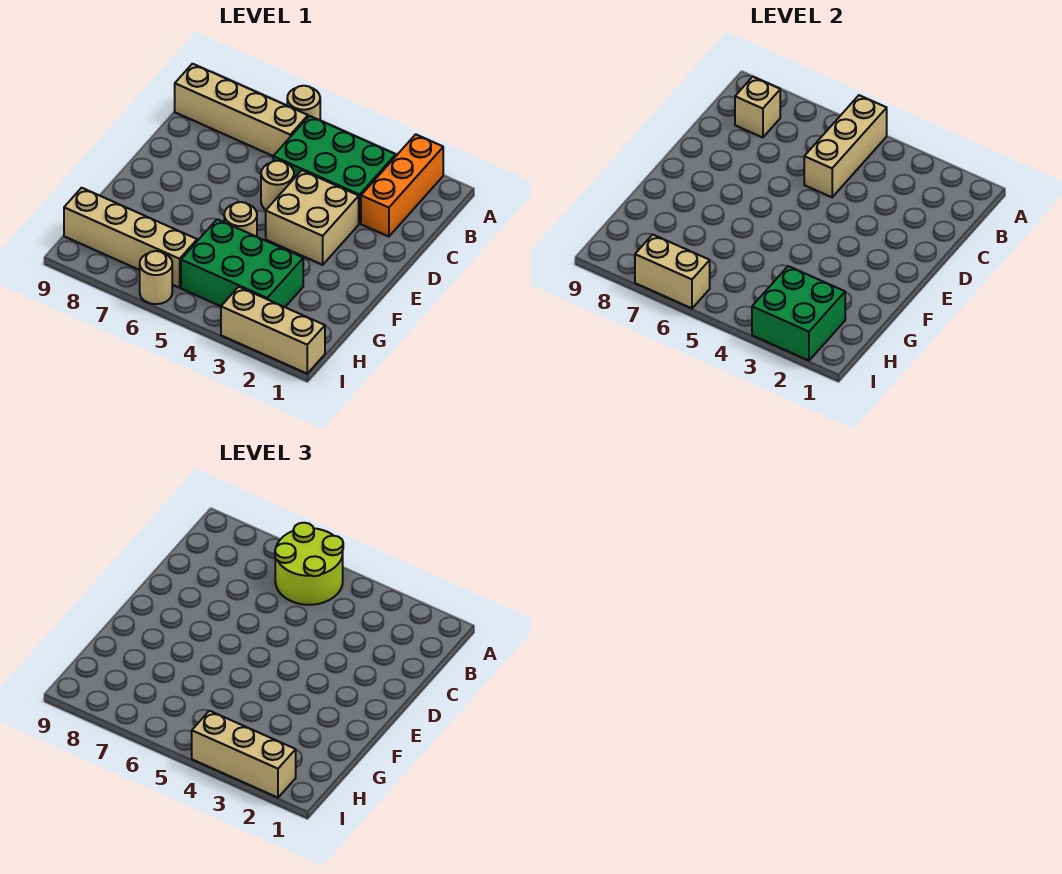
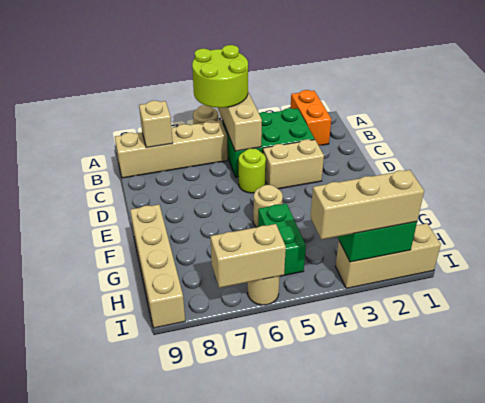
orange brick A2:C2 level 1 -> orange brick A2:B2 level 1
tan brick D3:E4 level 1 -> tan brick D3:D4 level 1
tan round brick D5 level 1 -> lime round brick D5 level 1
green brick G3:H5 level 1 -> green brick G5:H5 level 1
tan brick H6:H9 level 1 -> tan brick F9:I9 level 1

